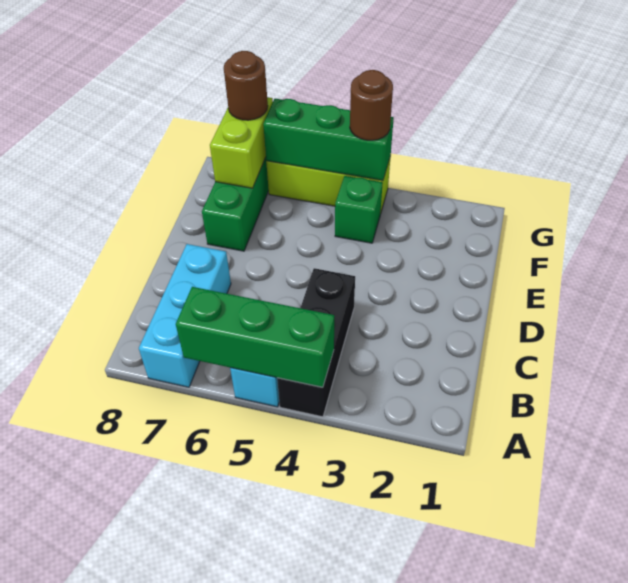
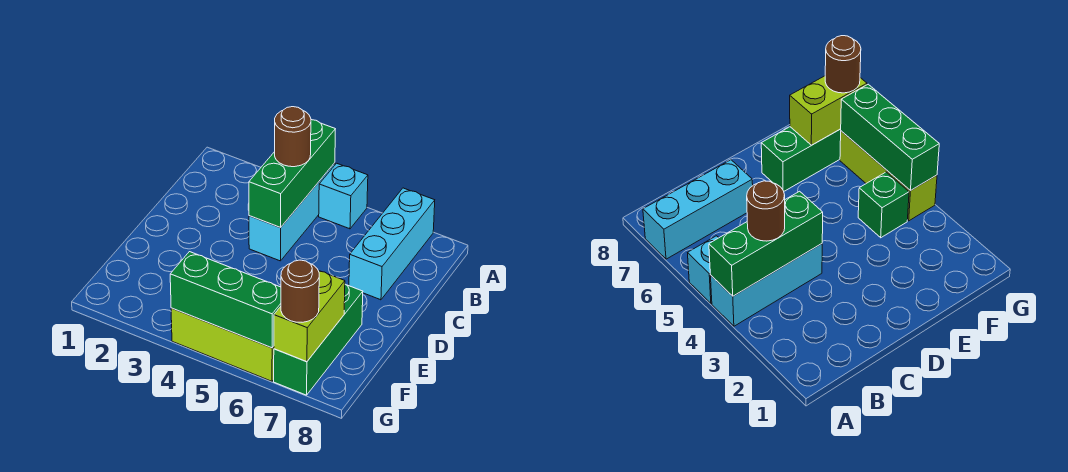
black brick A4:C4 level 1 -> cyan brick A4:C4 level 1
green brick A4:A6 level 2 -> green brick A4:C4 level 2
brown round brick G4 level 3 -> brown round brick B4 level 3

